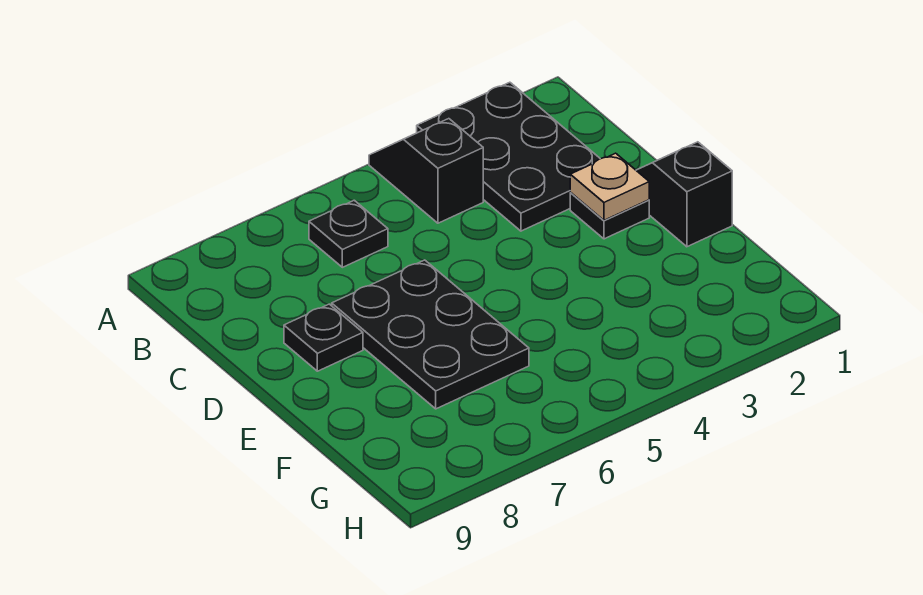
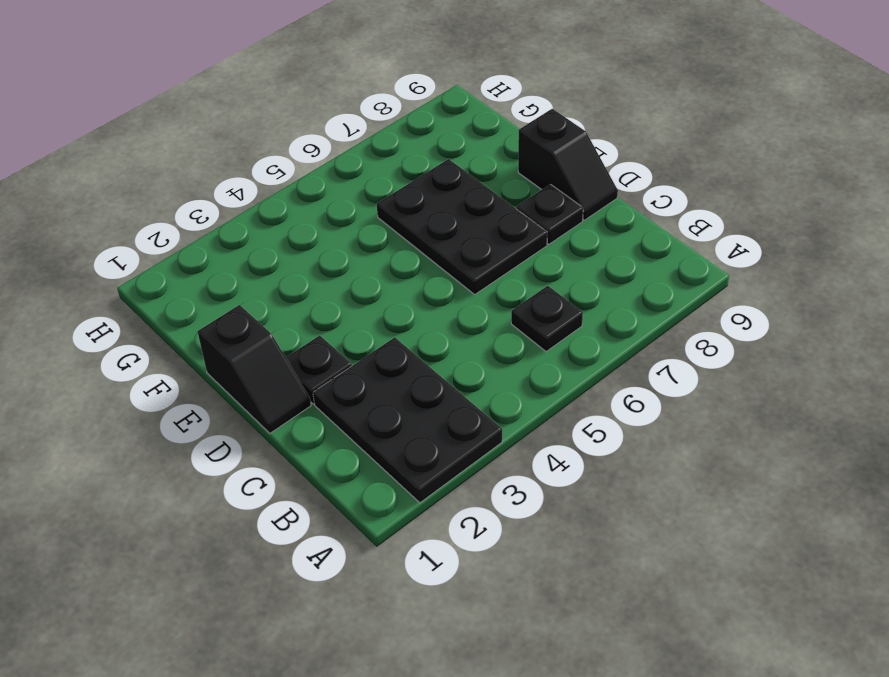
black slope A4:B4 level 1 top B -> black slope D9:E9 level 1 top E
tan plate D2 level 2 -> none

